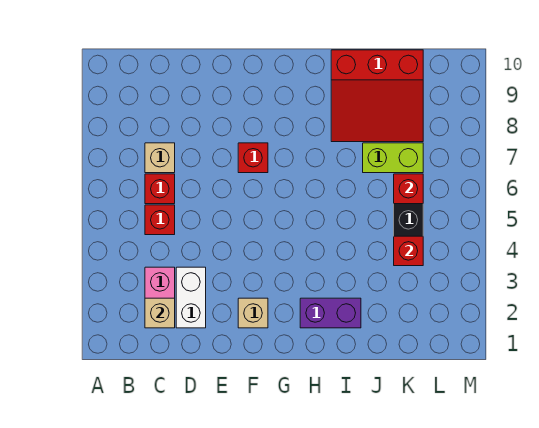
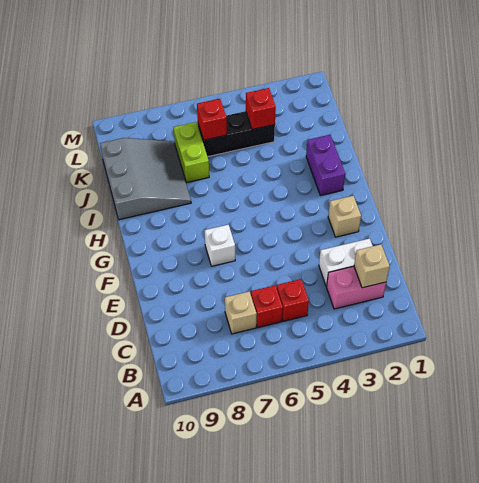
red brick F7 level 1 -> white brick F7 level 1
red slope I8:K10 level 1 top 10 -> grey slope I8:K10 level 1 top 10

